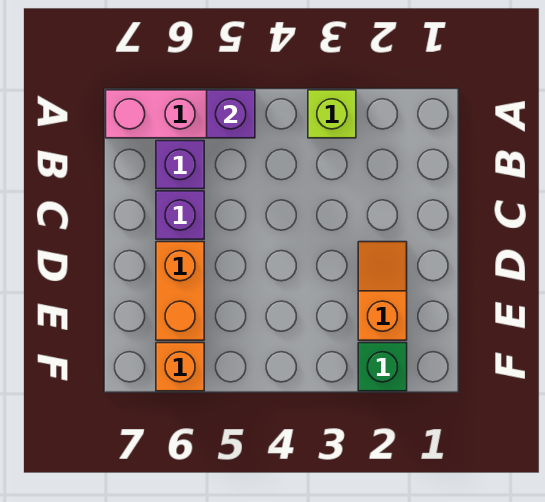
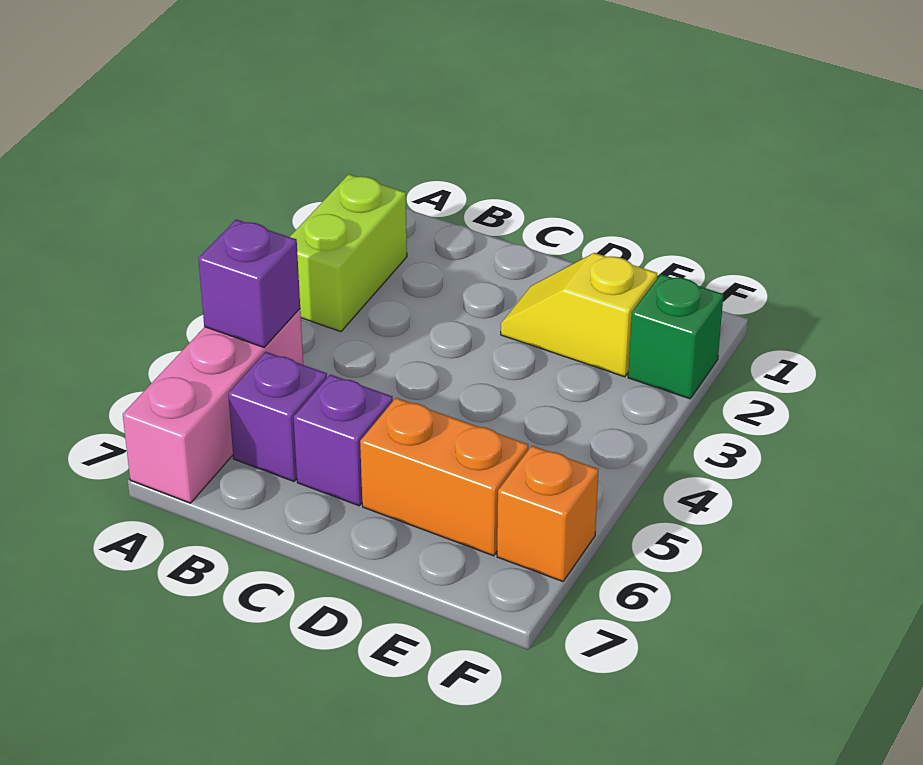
lime brick A3 level 1 -> lime brick A2:A3 level 1
orange slope D2:E2 level 1 top E -> yellow slope D2:E2 level 1 top E

